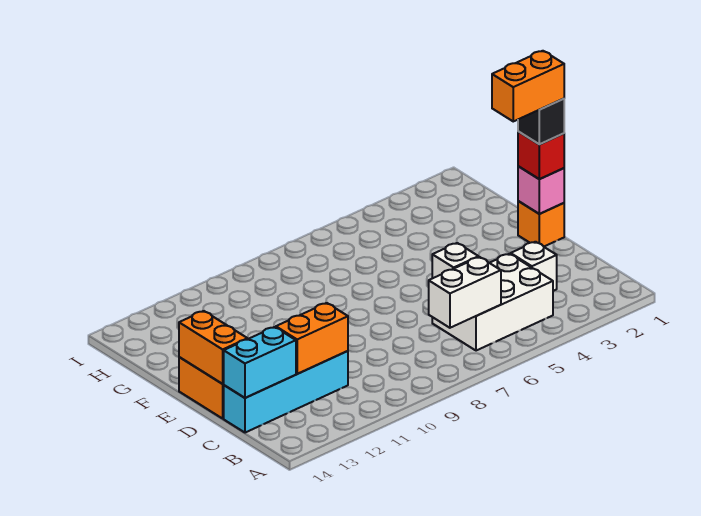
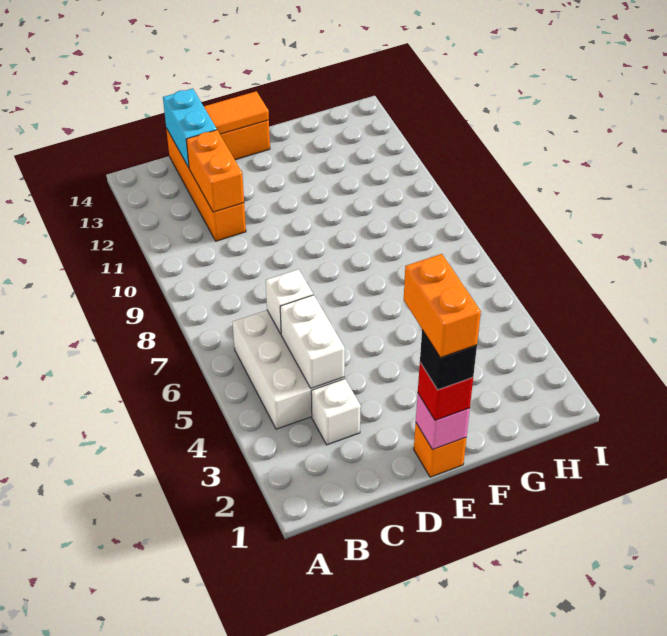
white brick B6:B7 level 2 -> white brick C4:C5 level 2
cyan brick C11:C14 level 1 -> orange brick C11:C14 level 1
orange brick D14:E14 level 2 -> orange tile D14:E14 level 2

